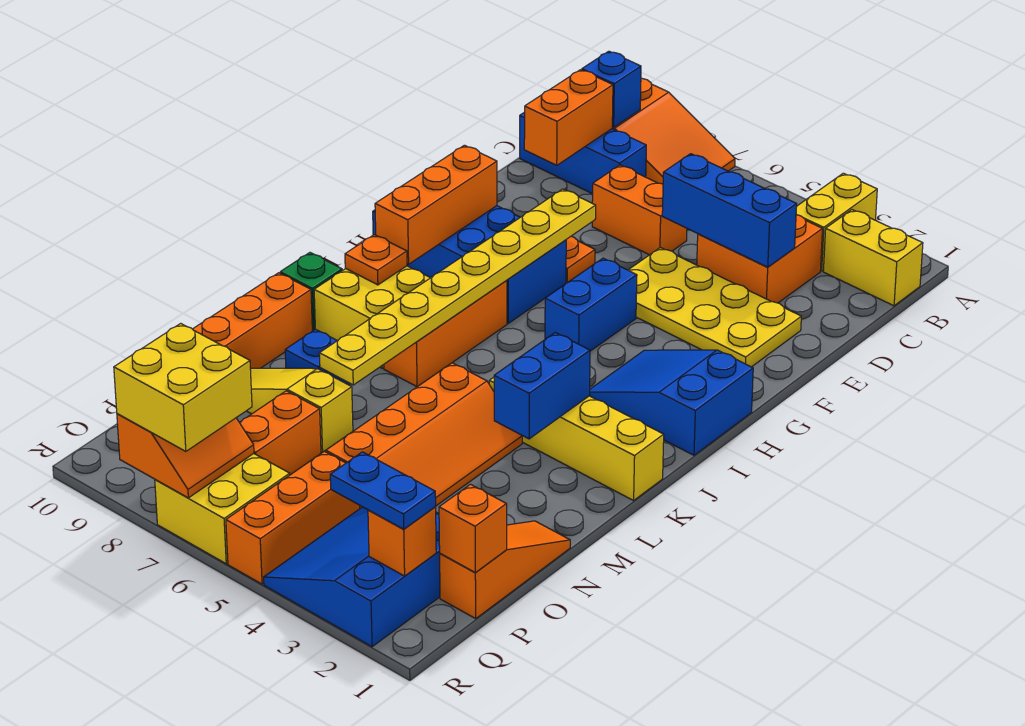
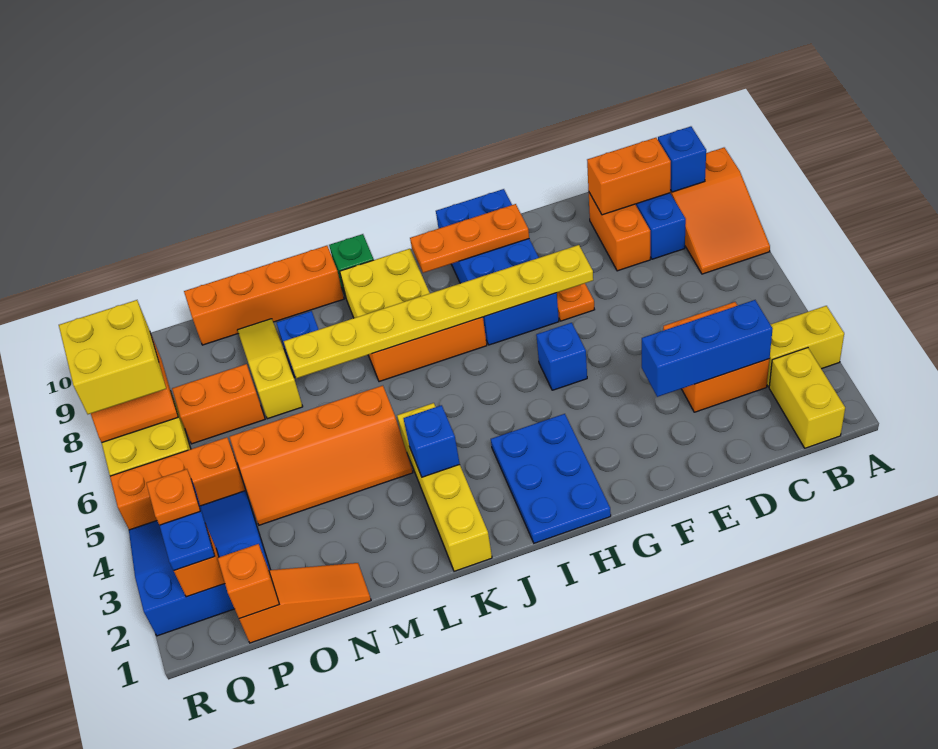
blue brick D3:D5 level 2 -> blue brick C3:E3 level 2
orange brick D6:D7 level 1 -> orange brick D8:D9 level 1
yellow plate E2:F5 level 1 -> none
blue brick G5:H5 level 1 -> blue brick G5 level 1
orange brick G9:I9 level 2 -> orange plate G9:I9 level 2
blue slope H1:I3 level 1 top 1 -> blue plate H1:I3 level 1
orange plate J9 level 2 -> orange plate Q3 level 4
blue brick K3:L3 level 2 -> blue brick K3 level 2

